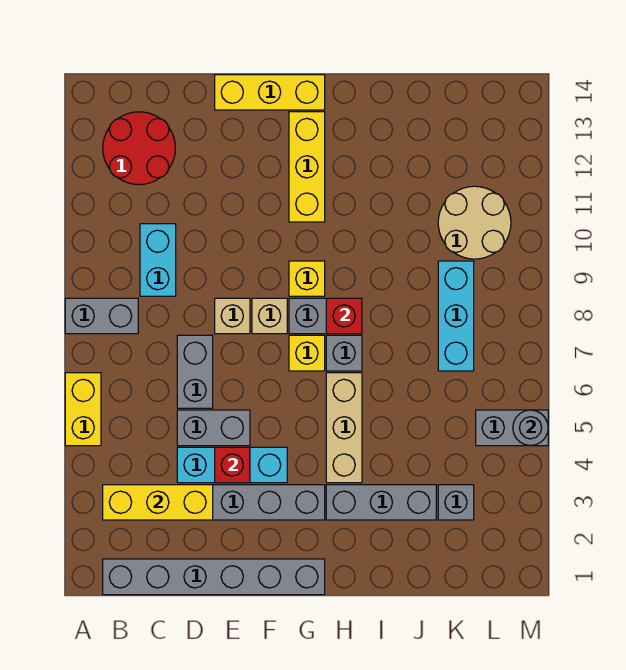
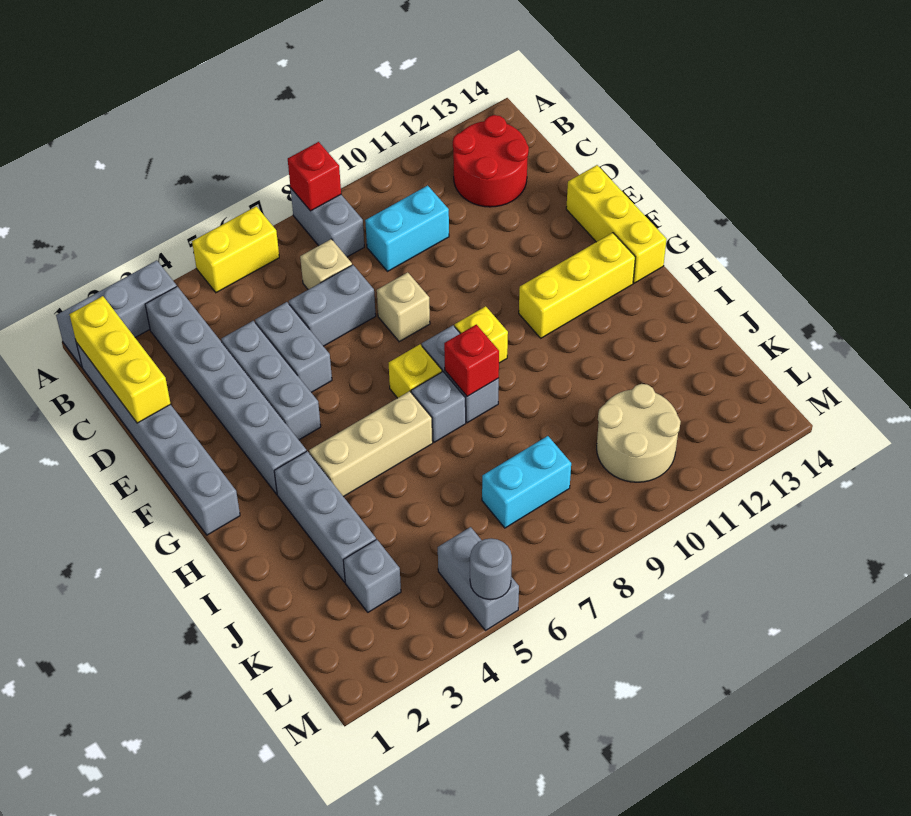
none -> grey brick A1:A3 level 1
yellow brick B3:D3 level 2 -> yellow brick B1:D1 level 2
cyan brick D4:F4 level 1 -> grey brick D4:F4 level 1
red brick E4 level 2 -> red brick A8 level 2
tan brick F8 level 1 -> tan brick C7 level 1
cyan brick K7:K9 level 1 -> cyan brick K7:K8 level 1

